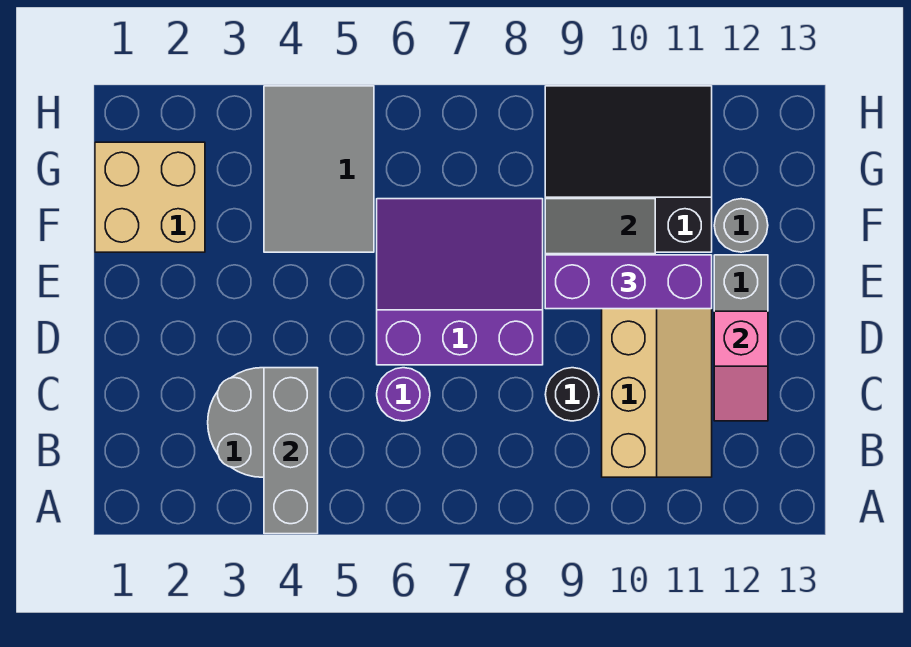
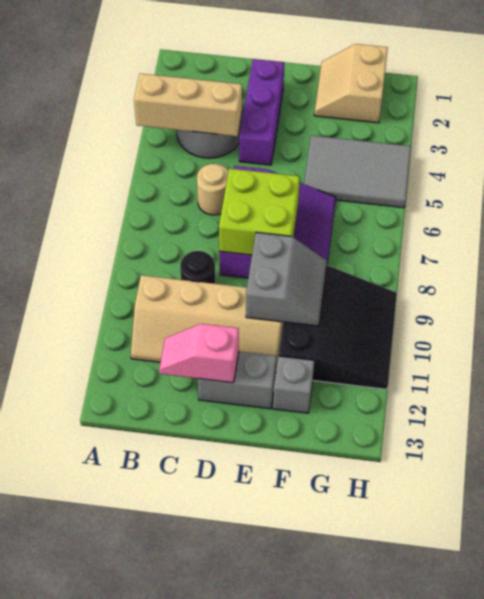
grey brick A4:C4 level 2 -> tan brick A4:C4 level 2
purple round brick C6 level 1 -> tan round brick C6 level 1
none -> lime brick D7:E8 level 2
purple brick E9:E11 level 3 -> purple brick D2:D4 level 1
tan brick F1:G2 level 1 -> tan slope F1:G2 level 1 top G
grey round brick F12 level 1 -> grey brick F12 level 1

